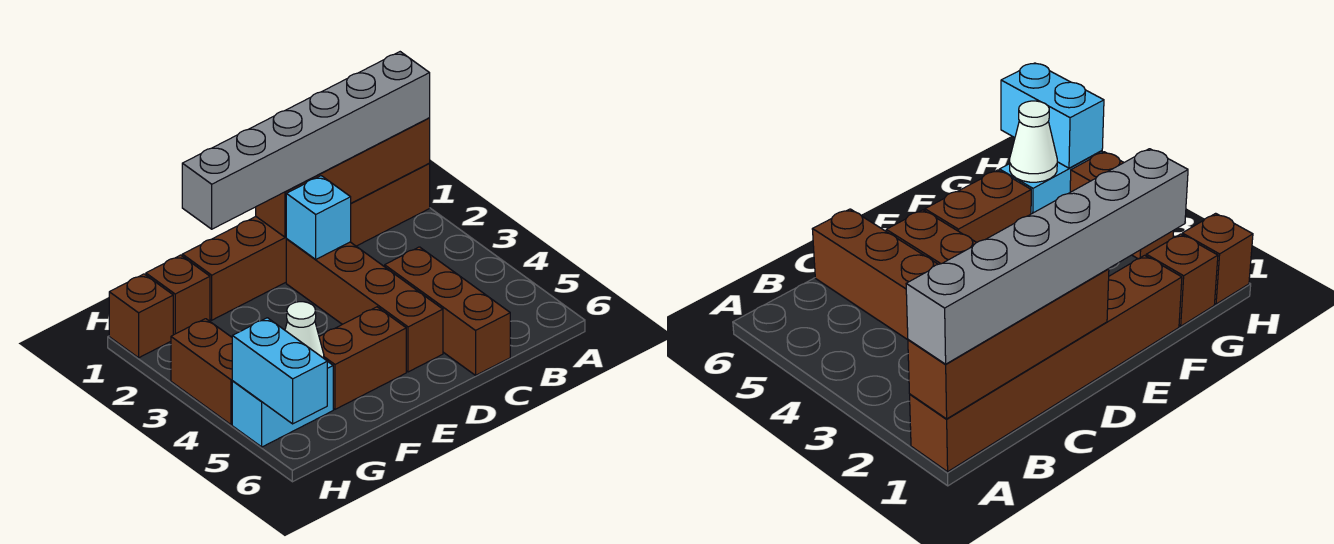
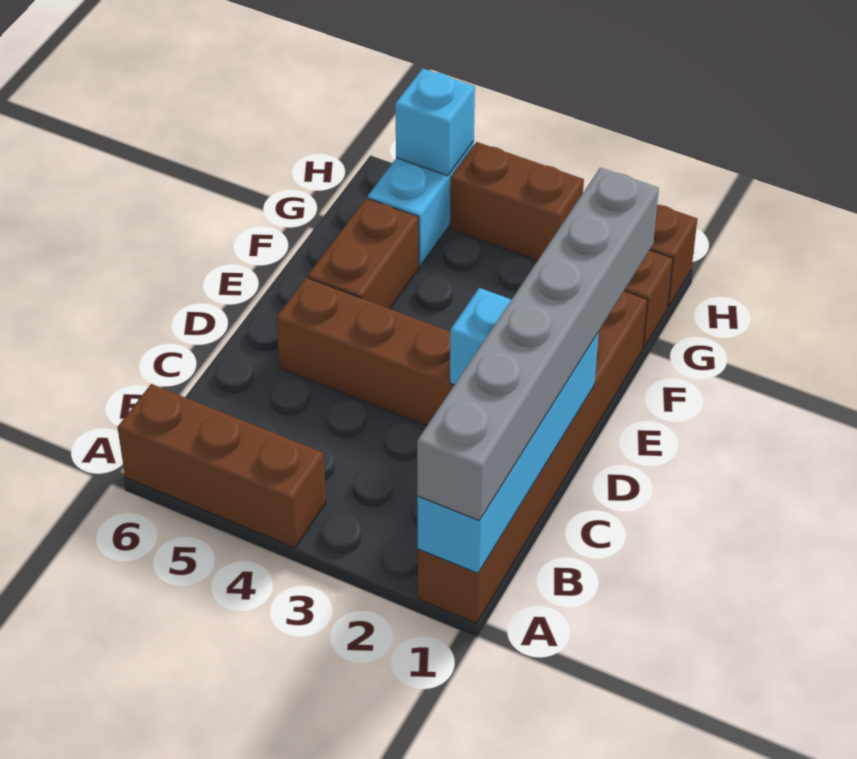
brown brick A1:D1 level 2 -> cyan brick A1:D1 level 2
brown brick C4:C6 level 1 -> brown brick A4:A6 level 1
white cone G5 level 2 -> none
cyan brick H5:H6 level 2 -> cyan brick H5 level 2

